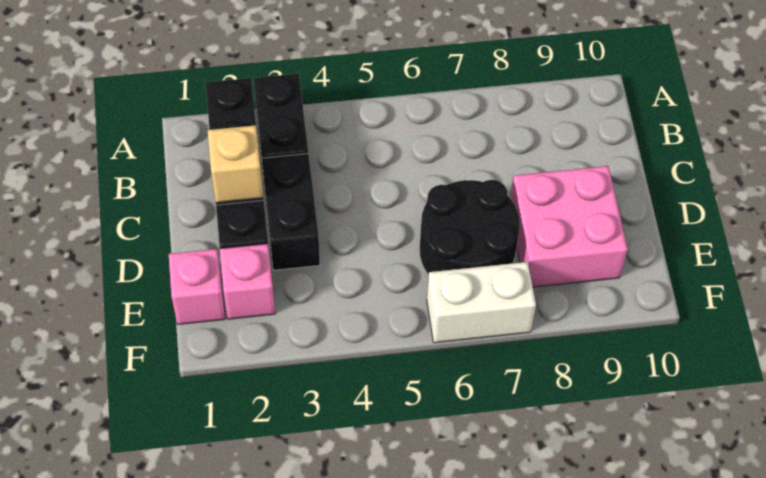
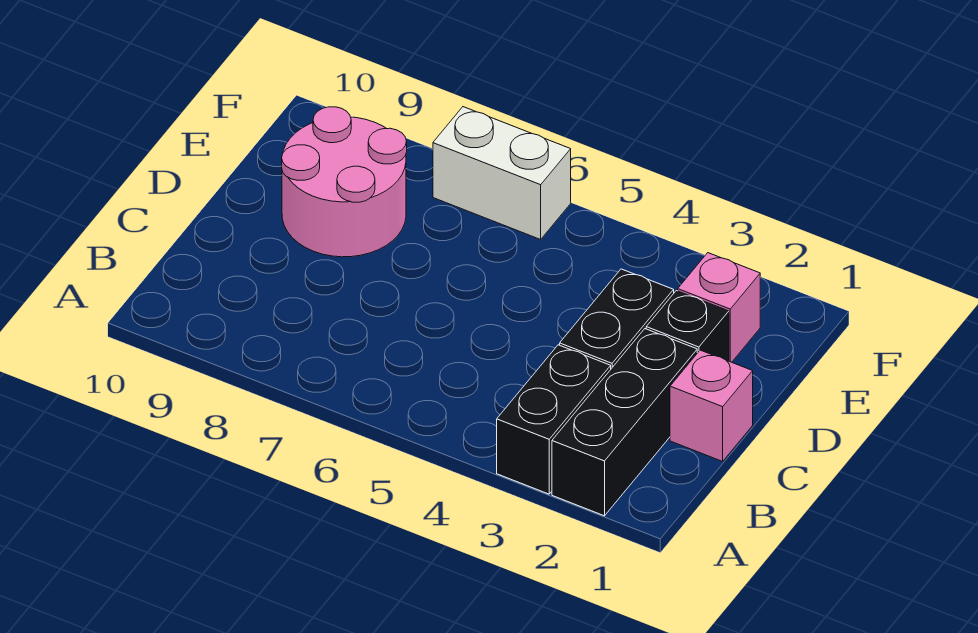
tan brick C2 level 2 -> none
black round brick D6:E7 level 1 -> none
pink brick D8:E9 level 1 -> pink round brick D8:E9 level 1
pink brick E1 level 1 -> pink brick C1 level 1

